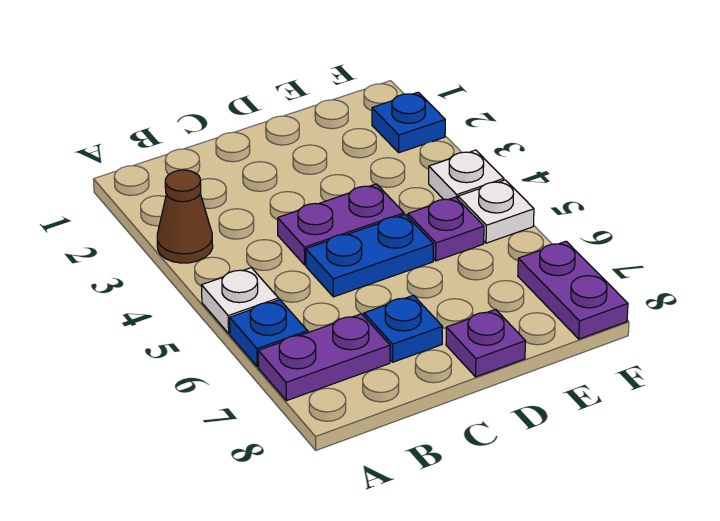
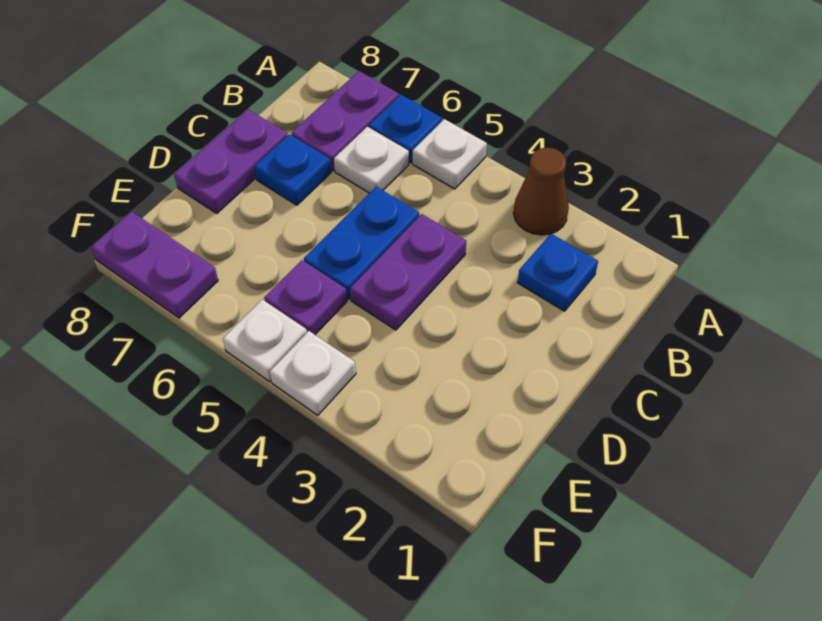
none -> white plate B6 level 1
purple plate D8 level 1 -> purple plate C8:D8 level 1
blue plate F2 level 1 -> blue plate B2 level 1

